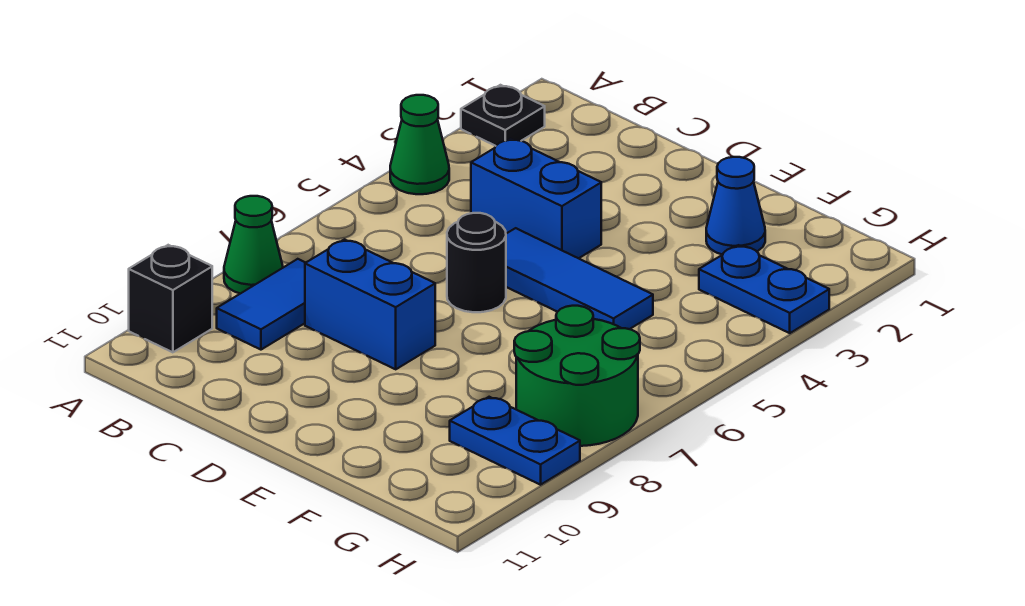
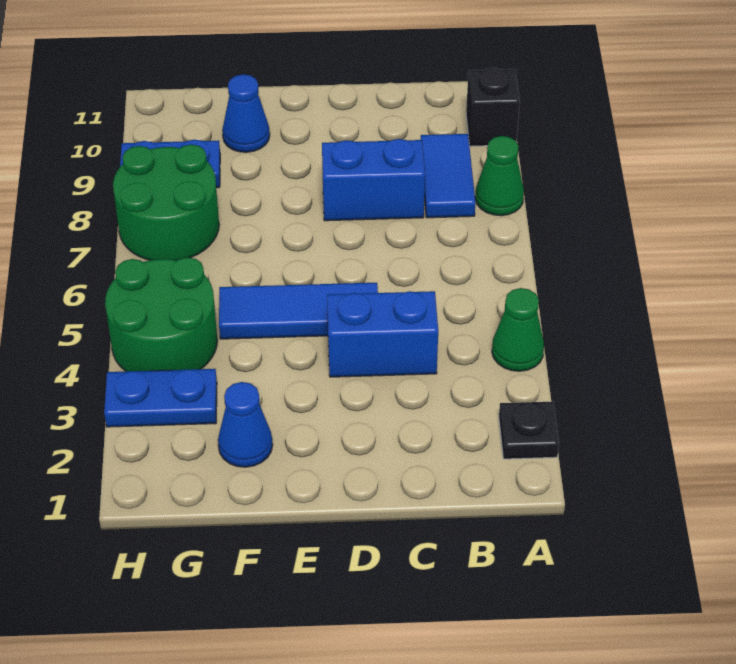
black round brick D6 level 1 -> none
none -> blue cone F10 level 1
none -> green round brick G4:H5 level 1

